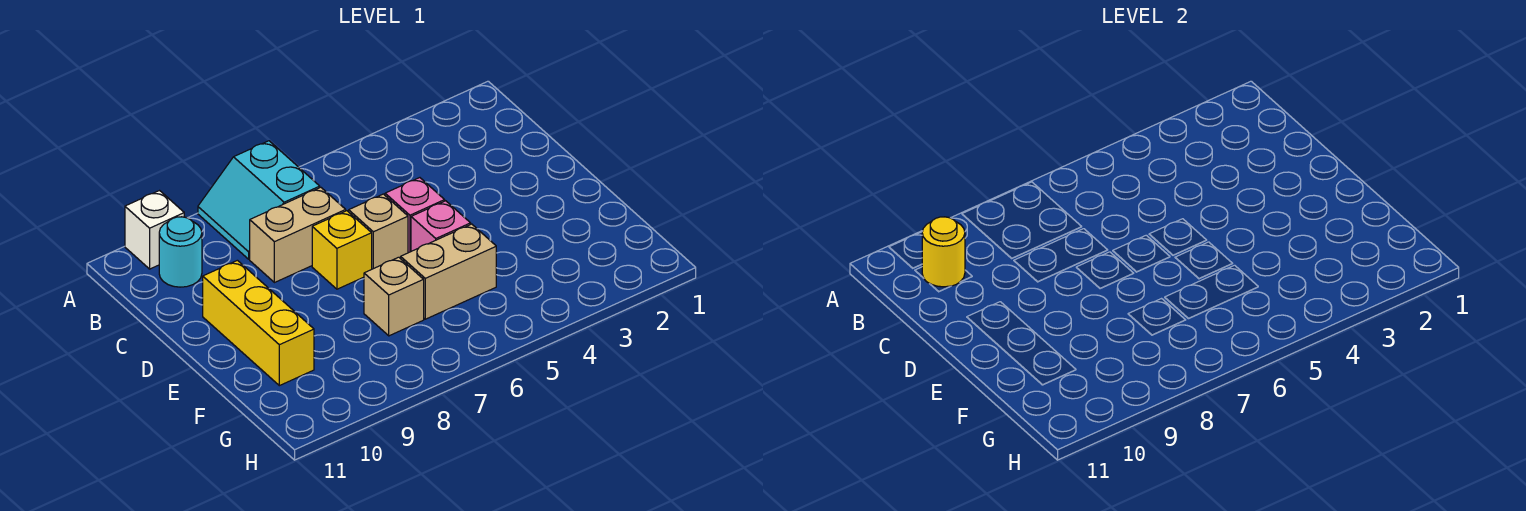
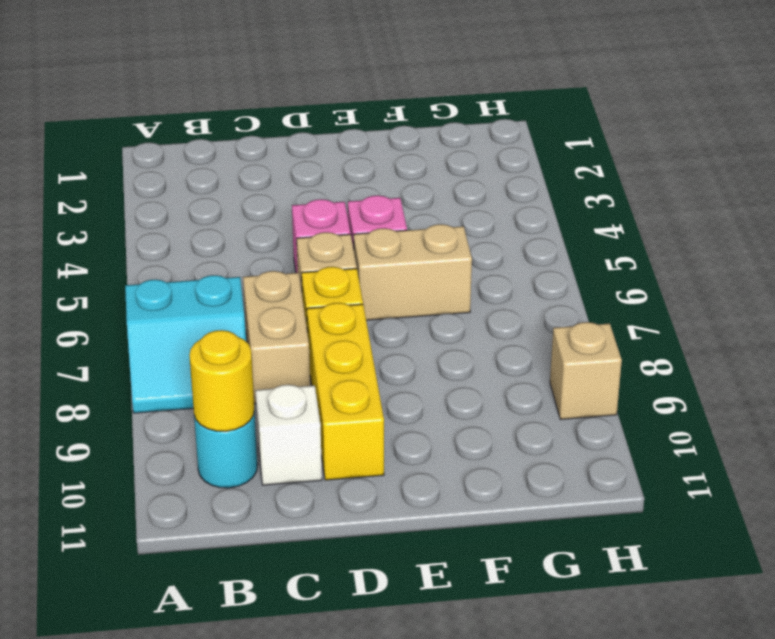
white brick A10 level 1 -> white brick C10 level 1
yellow brick D10:F10 level 1 -> yellow brick D8:D10 level 1
tan brick F5:F6 level 1 -> tan brick E6:F6 level 1
tan brick F7 level 1 -> tan brick H9 level 1

